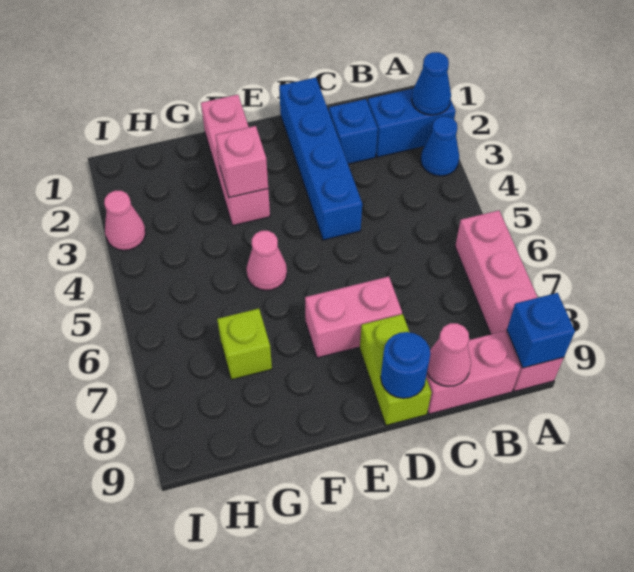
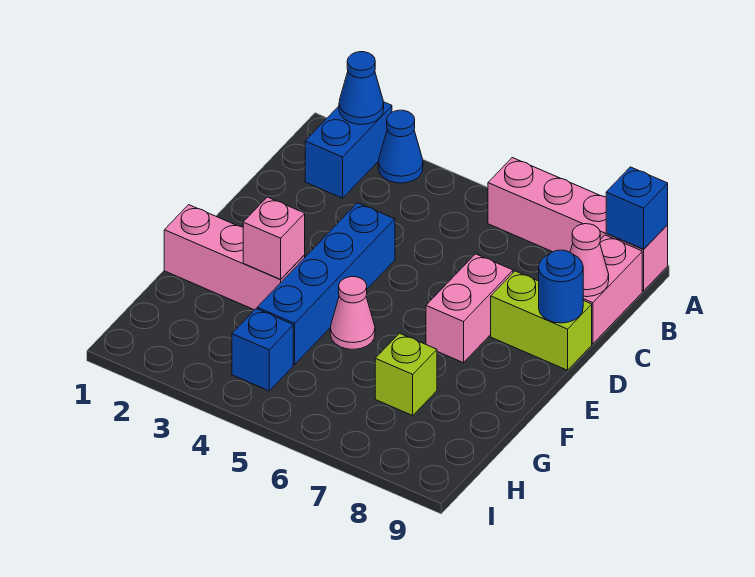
blue brick C2 level 1 -> blue brick H4 level 1
blue brick D1:D4 level 1 -> blue brick D4:G4 level 1
pink cone I3 level 1 -> none

